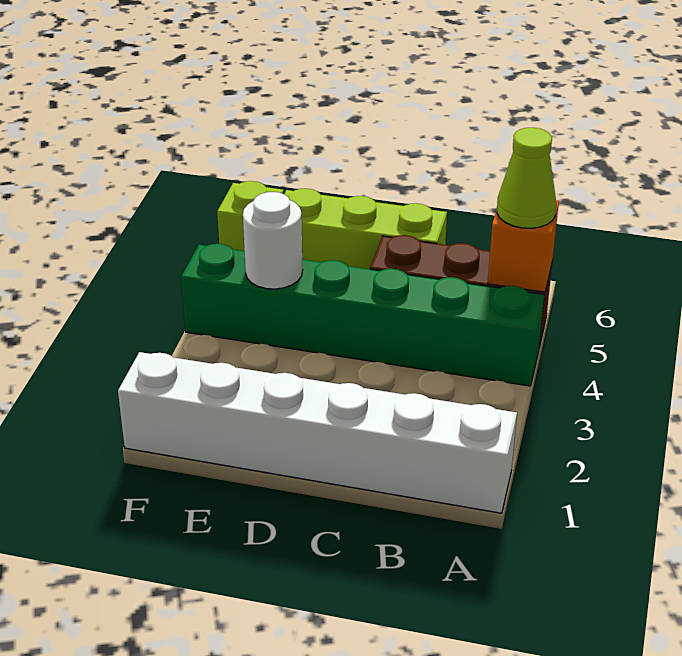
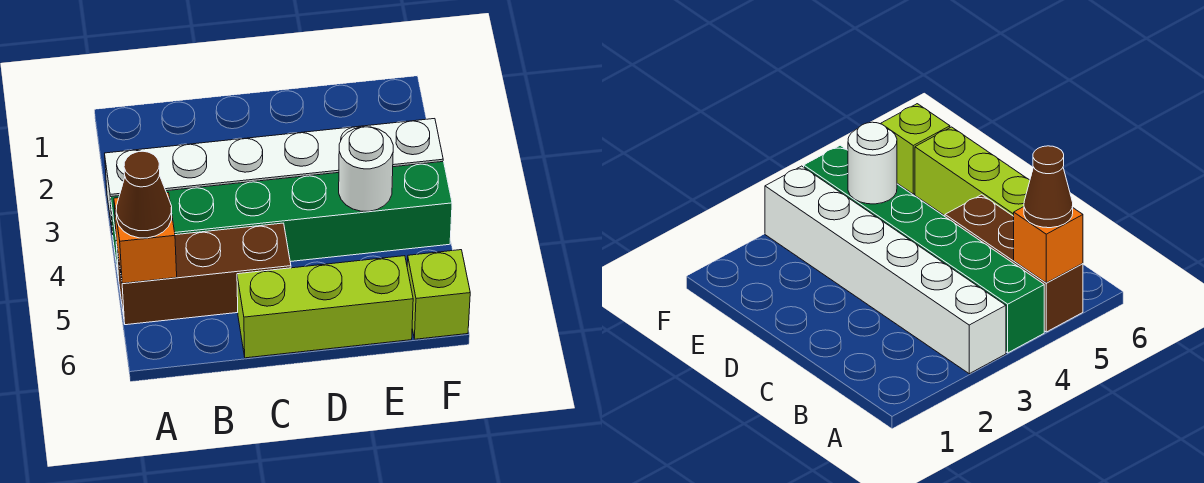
white brick A1:F1 level 1 -> white brick A3:F3 level 1
lime cone A5 level 3 -> brown cone A5 level 3

